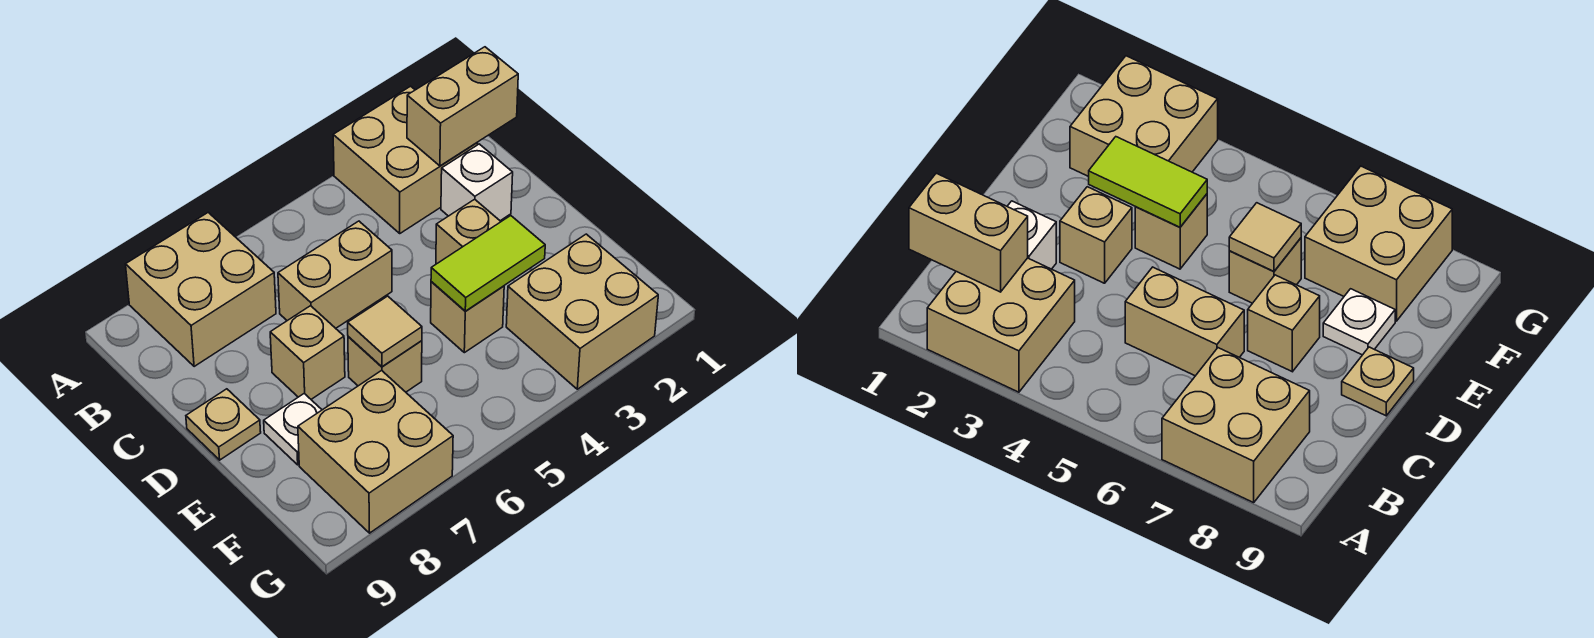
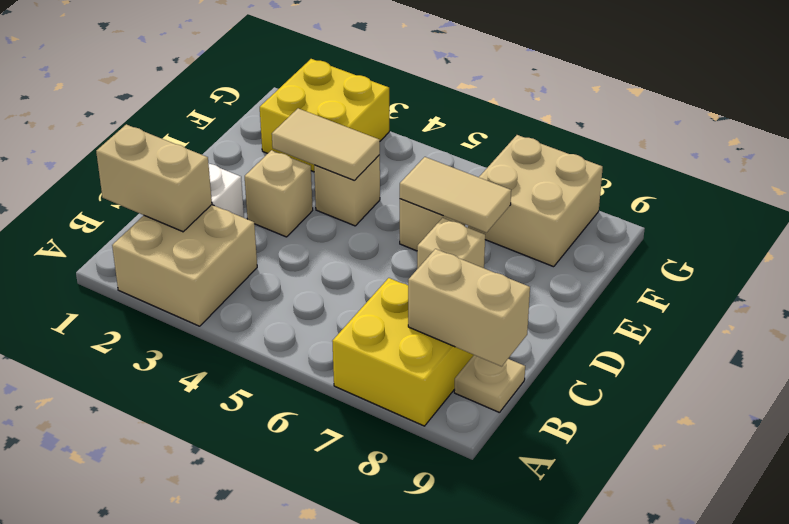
tan brick A7:B8 level 1 -> yellow brick A7:B8 level 1
tan brick C5:C6 level 1 -> tan brick B8:B9 level 2
tan plate D9 level 1 -> tan plate B9 level 1
lime tile E3:E4 level 2 -> tan tile E3:E4 level 2
tan tile E6 level 2 -> tan tile E6:E7 level 2
white plate E8 level 1 -> none
tan brick F2:G3 level 1 -> yellow brick F2:G3 level 1

